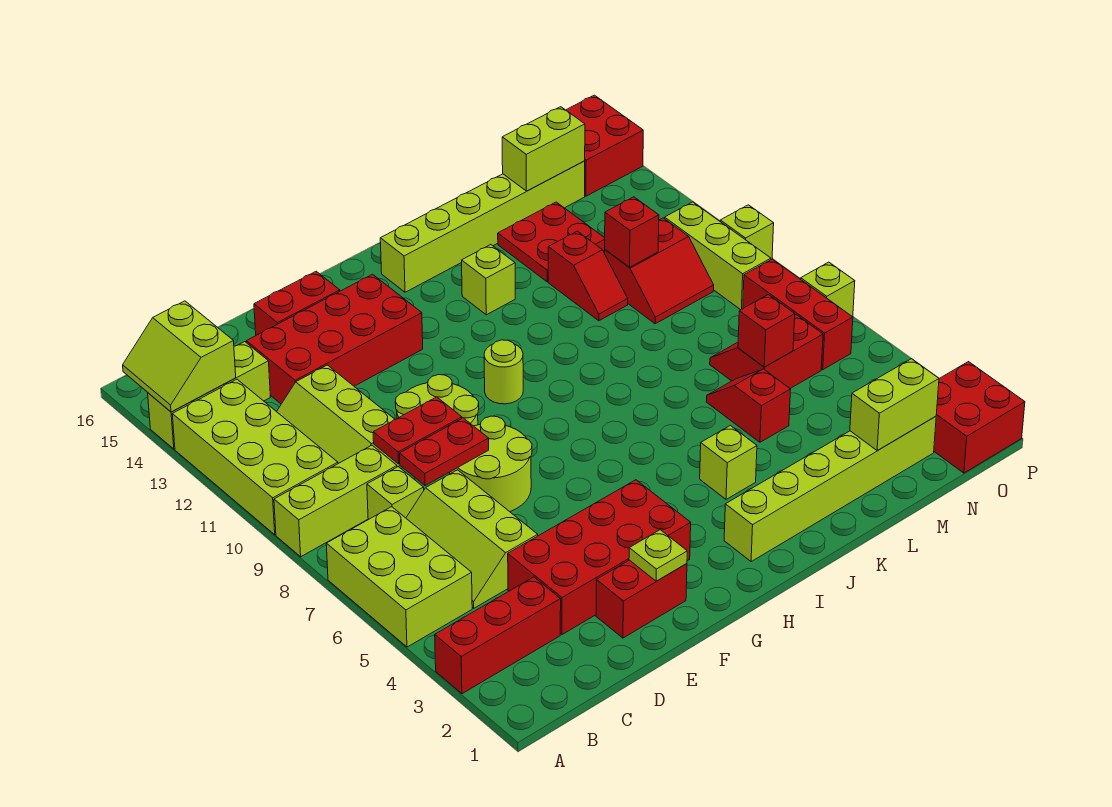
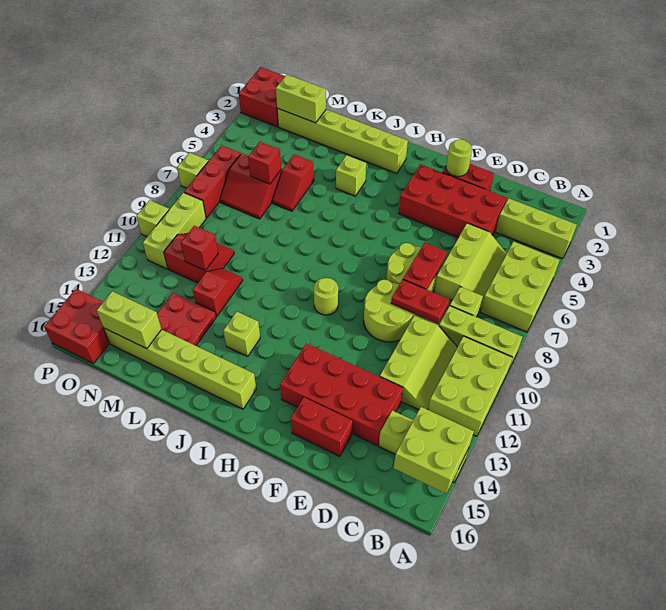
red brick A3:C3 level 1 -> lime brick A3:C3 level 1
lime brick A10:B13 level 1 -> lime brick A10:B12 level 1
lime slope A14:B15 level 2 top B -> lime brick A14:B15 level 2
red plate D8:E8 level 2 -> red plate E7:E8 level 2
lime plate F2 level 2 -> lime round brick F2 level 2

